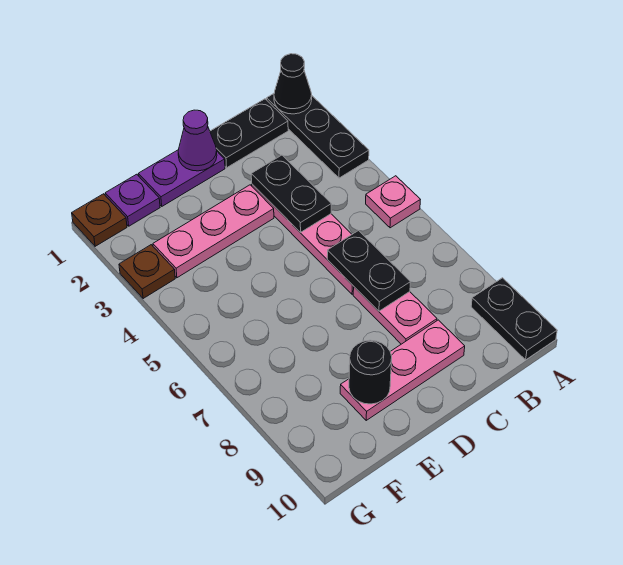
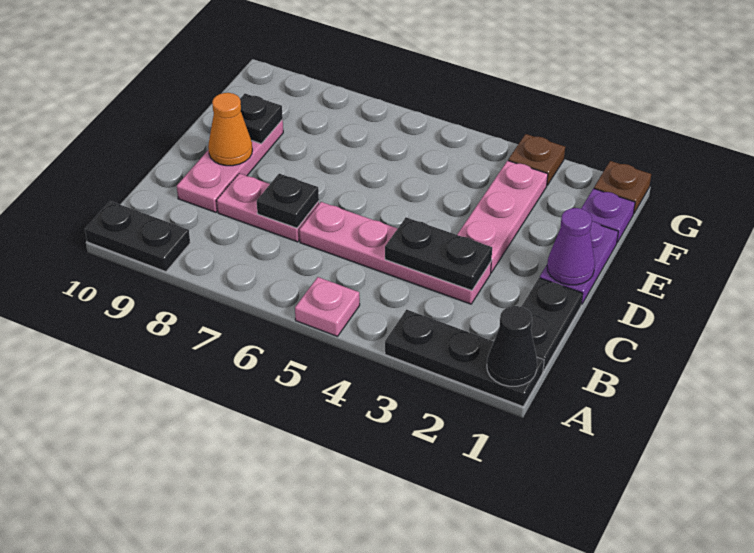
black plate C6:C7 level 2 -> black plate C7 level 2
none -> orange cone D9 level 2
black round brick E9 level 2 -> black plate E9 level 2

